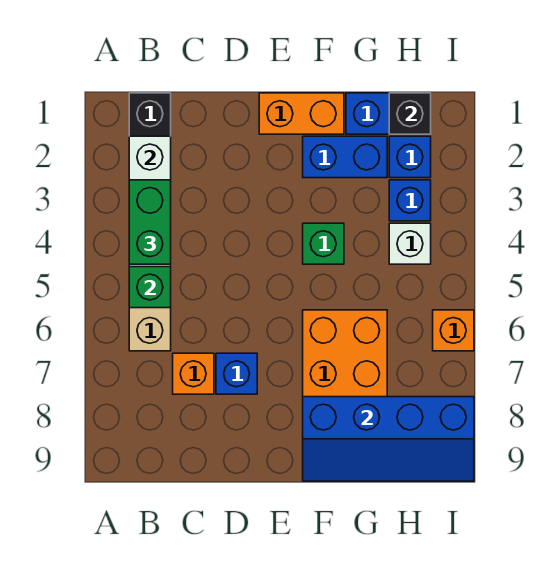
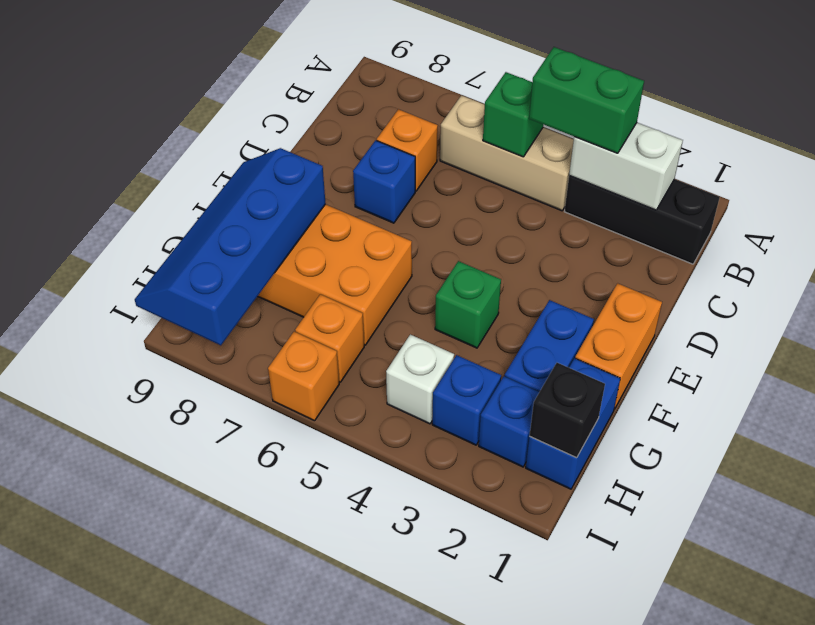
none -> orange brick H6 level 1

